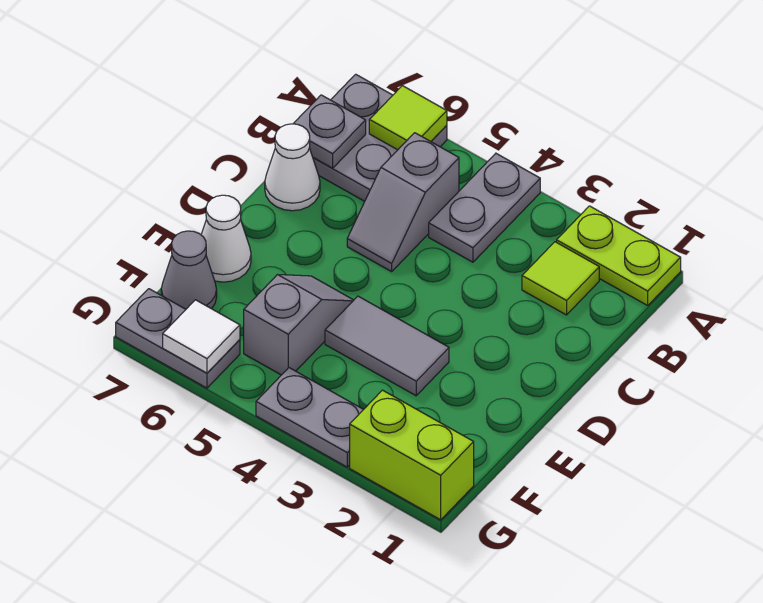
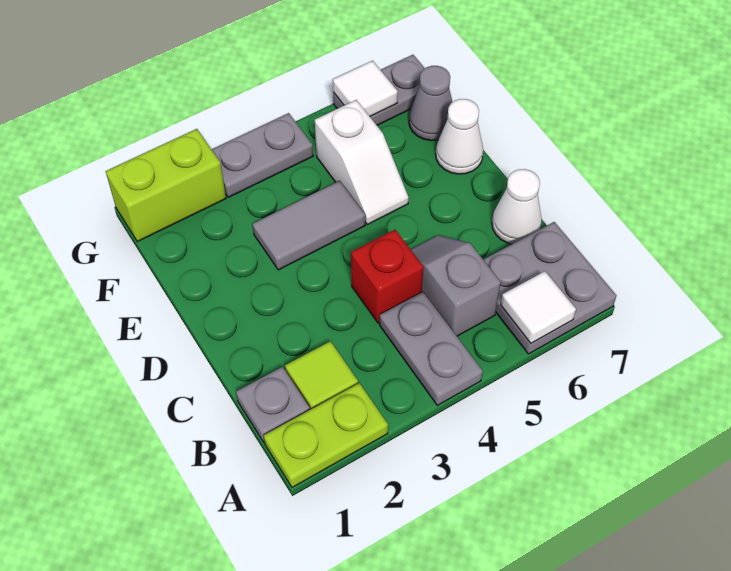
lime tile A6 level 2 -> white tile A6 level 2
grey plate B7 level 2 -> grey plate B1 level 1
none -> red brick C4 level 1
grey slope E5:F5 level 1 top F -> white slope E5:F5 level 1 top F

